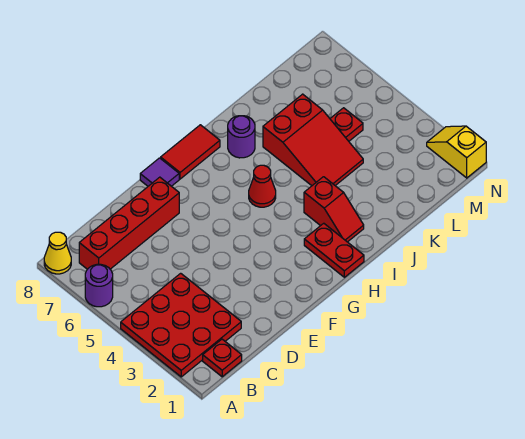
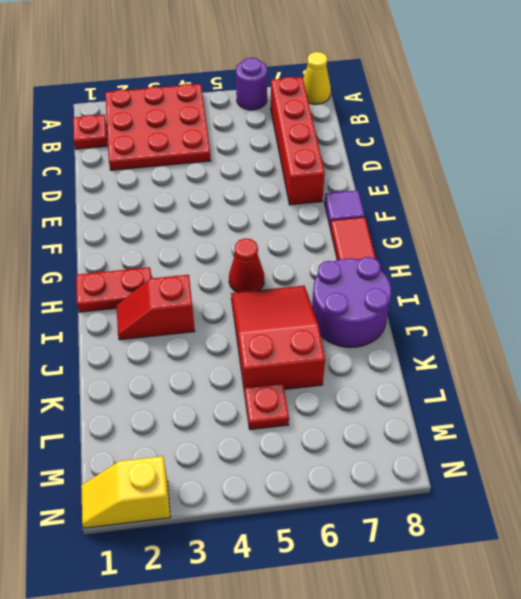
purple round brick I7 level 1 -> purple round brick I7:J8 level 1
red slope J4:K6 level 1 top 6 -> red slope I5:K6 level 1 top K
yellow slope N1:N2 level 1 top 1 -> yellow slope N1:N2 level 1 top 2

